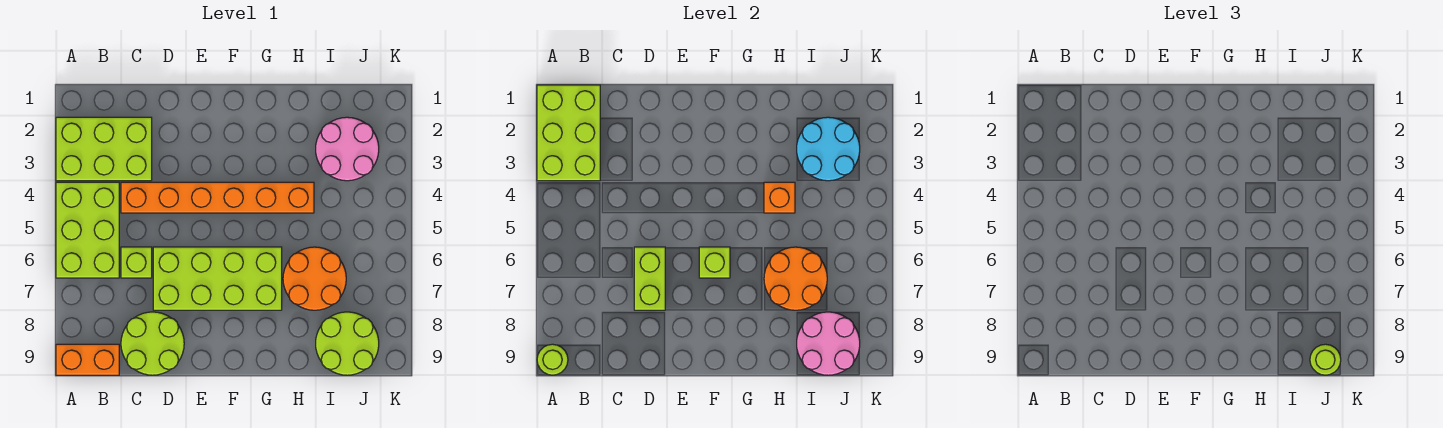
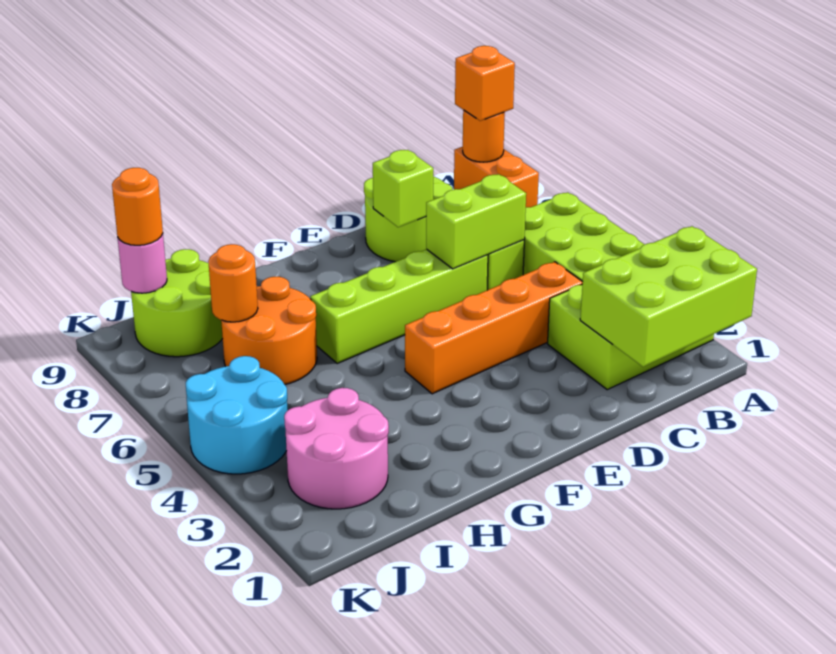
lime brick A1:B3 level 2 -> lime brick A1:C2 level 2
orange brick A9:B9 level 1 -> orange brick A8:A9 level 1
lime round brick A9 level 2 -> orange round brick A9 level 2
orange brick C4:H4 level 1 -> orange brick C4:F4 level 1
lime brick D6:G7 level 1 -> lime brick D6:G6 level 1
lime brick D6:D7 level 2 -> lime brick C6:D6 level 2
lime brick F6 level 2 -> lime brick D8 level 2
orange brick H4 level 2 -> orange brick A9 level 3
orange round brick H6:I7 level 2 -> orange round brick I7 level 2
cyan round brick I2:J3 level 2 -> cyan round brick J4:K5 level 1
pink round brick I8:J9 level 2 -> pink round brick J9 level 2
lime round brick J9 level 3 -> orange round brick J9 level 3

